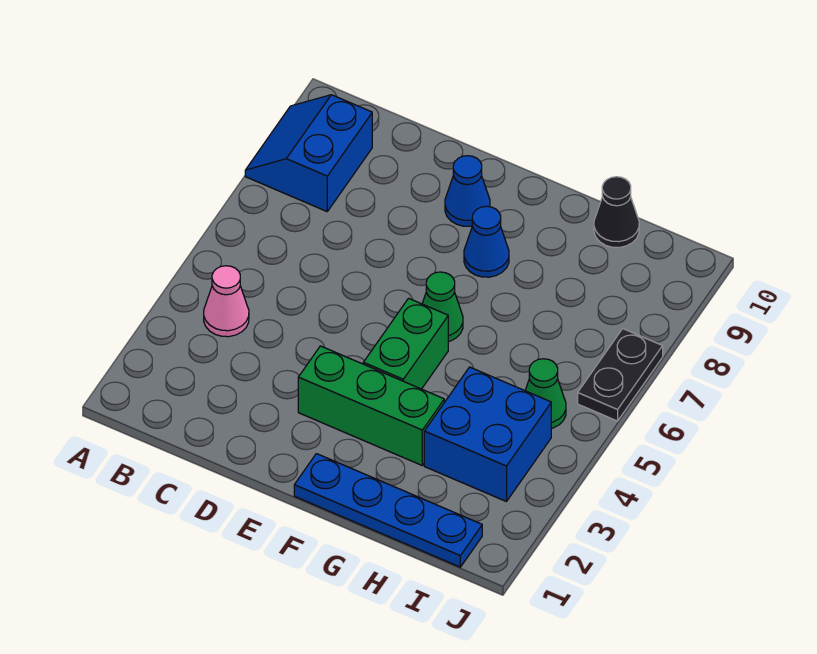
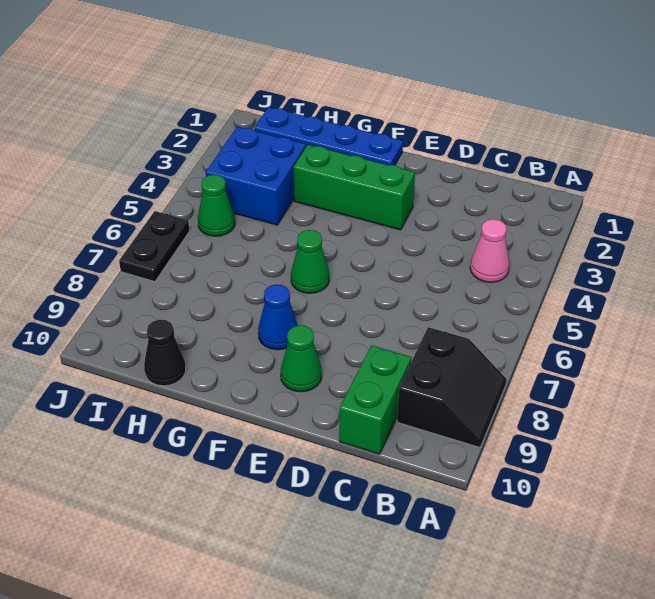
blue slope A8:B9 level 1 top B -> black slope A8:B9 level 1 top B
blue cone E9 level 1 -> green cone E9 level 1
green brick F4:F5 level 1 -> green brick C9:C10 level 1

